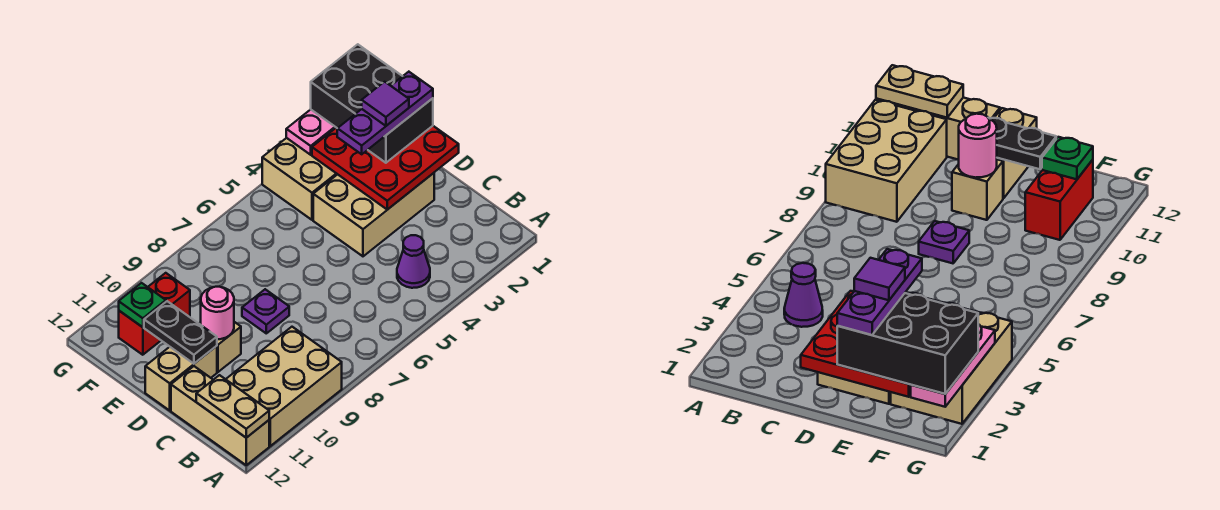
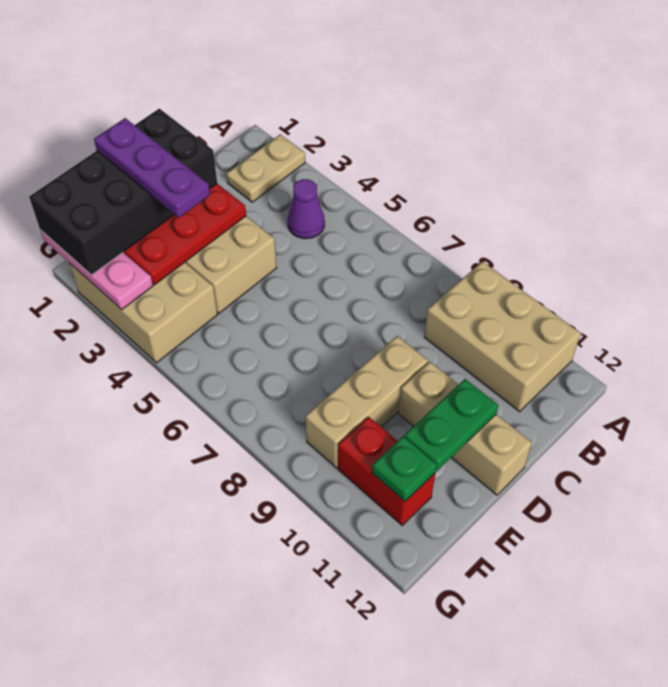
tan brick A12:C12 level 1 -> tan brick D9:F9 level 1
tan plate A12:B12 level 2 -> tan plate A2:B2 level 1
purple plate D8 level 1 -> none
pink round brick D10 level 2 -> none
black plate D11:E11 level 2 -> green plate D11:E11 level 2
black brick E1:G2 level 3 -> black brick D1:G2 level 3
purple tile E2 level 5 -> none

